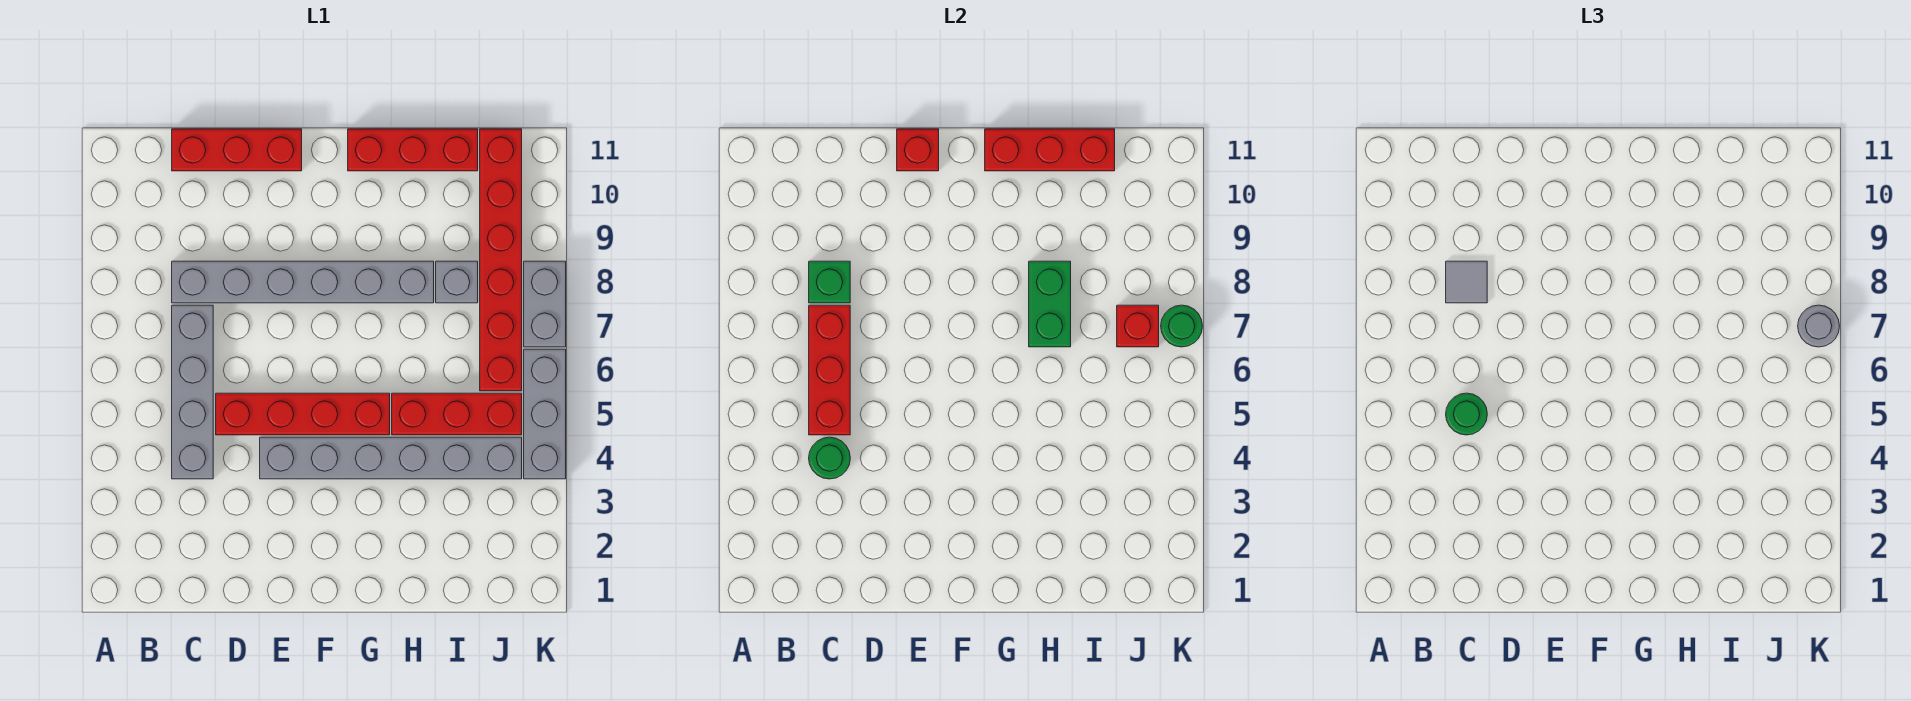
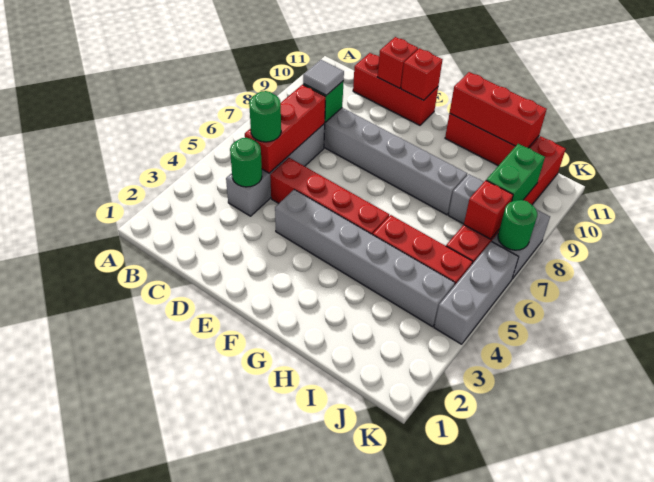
none -> red brick D11 level 2
green brick H7:H8 level 2 -> green brick J8:J9 level 2
grey round brick K7 level 3 -> none

